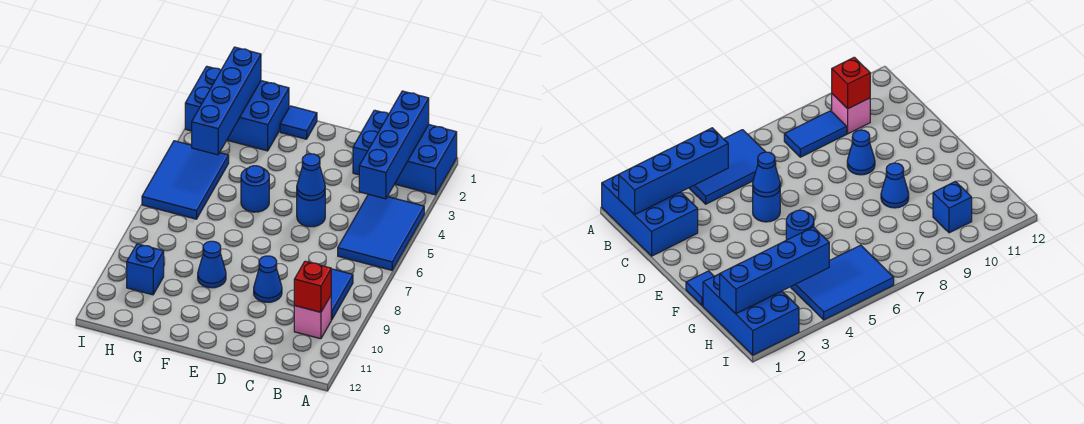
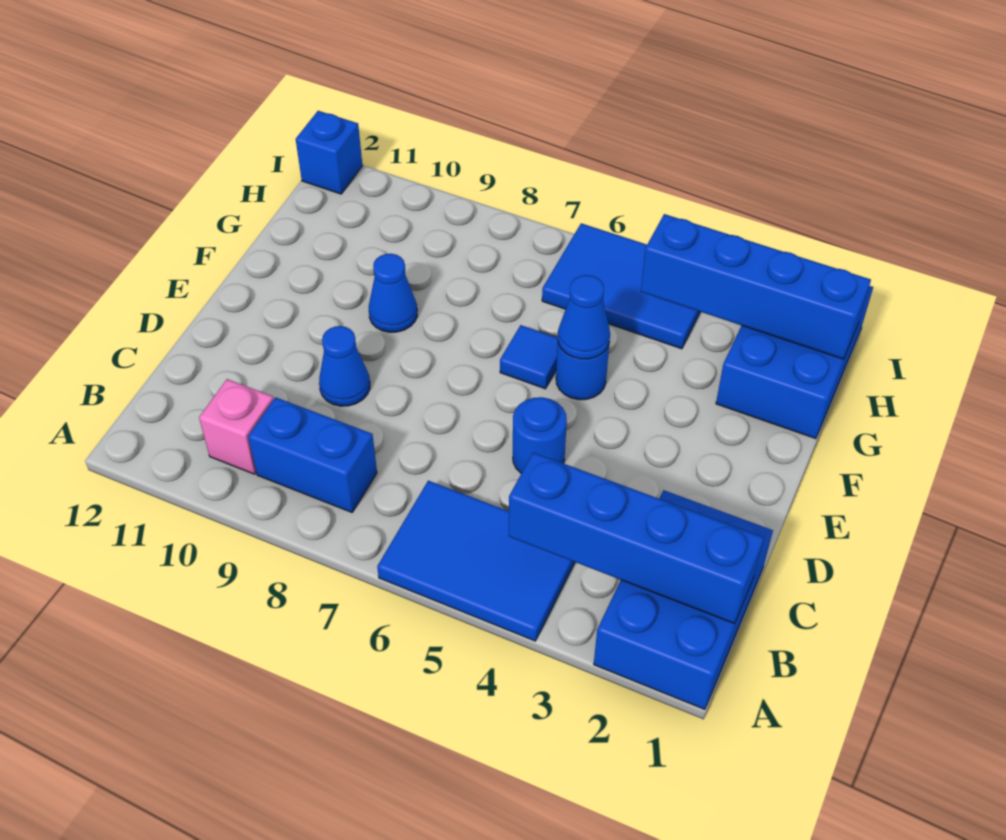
blue tile B8:B9 level 1 -> blue brick B8:B9 level 1
red brick B10 level 2 -> none
blue cone D5 level 2 -> blue cone F5 level 2
blue tile F1 level 1 -> blue tile F6 level 1
blue brick H10 level 1 -> blue brick I12 level 1

